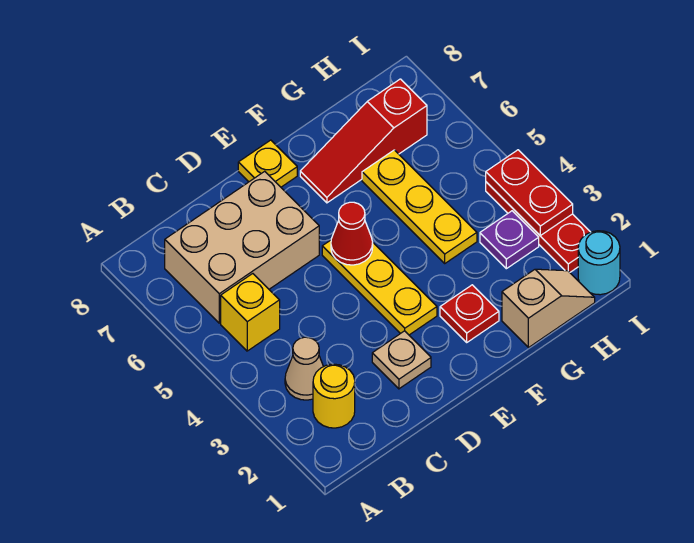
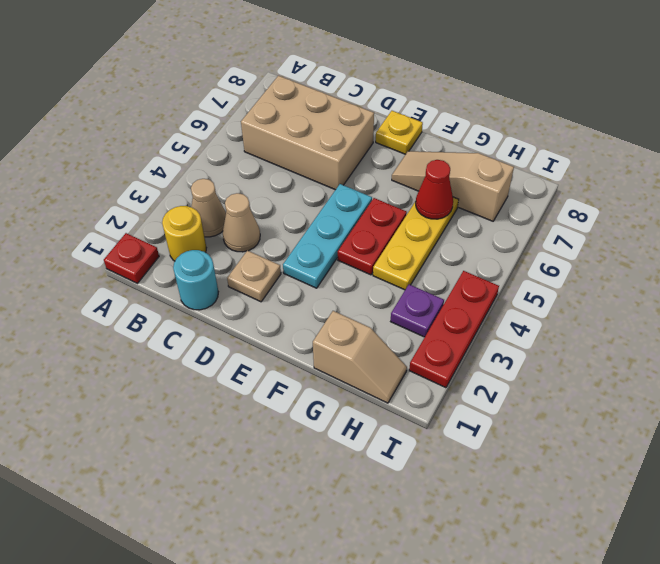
yellow brick B5 level 1 -> none
none -> tan cone C3 level 1
yellow plate E3:E5 level 1 -> cyan plate E3:E5 level 1
red cone E5 level 2 -> red cone G6 level 2
red plate F2 level 1 -> red plate A1 level 1
red slope F7:H7 level 1 top H -> tan slope F7:H7 level 1 top H
cyan round brick I1 level 1 -> cyan round brick C1 level 1
red plate I3:I4 level 2 -> red plate F4:F5 level 1

